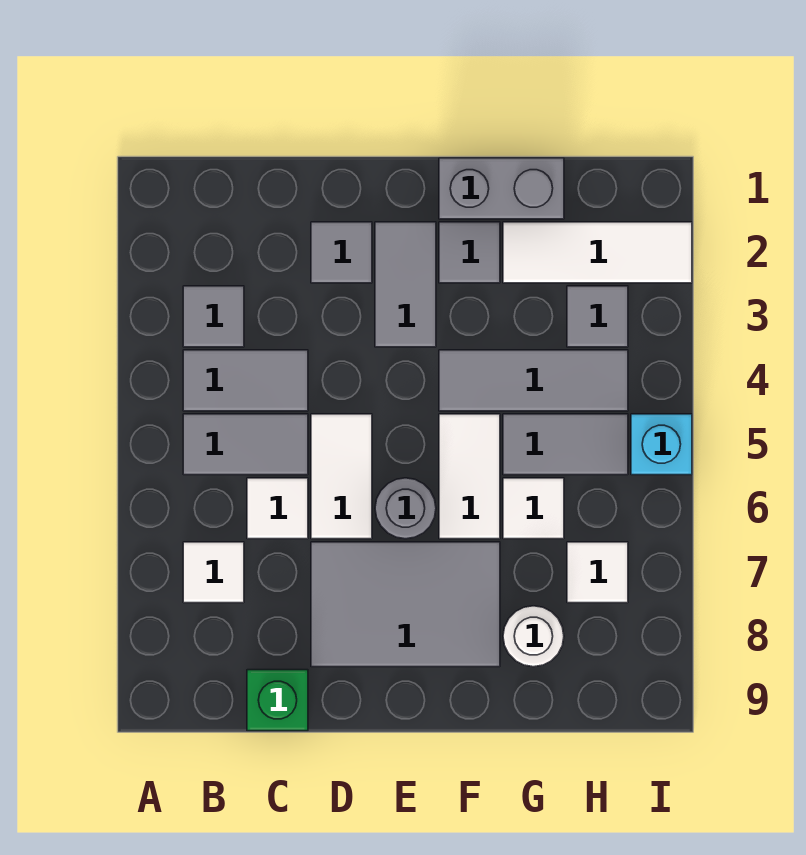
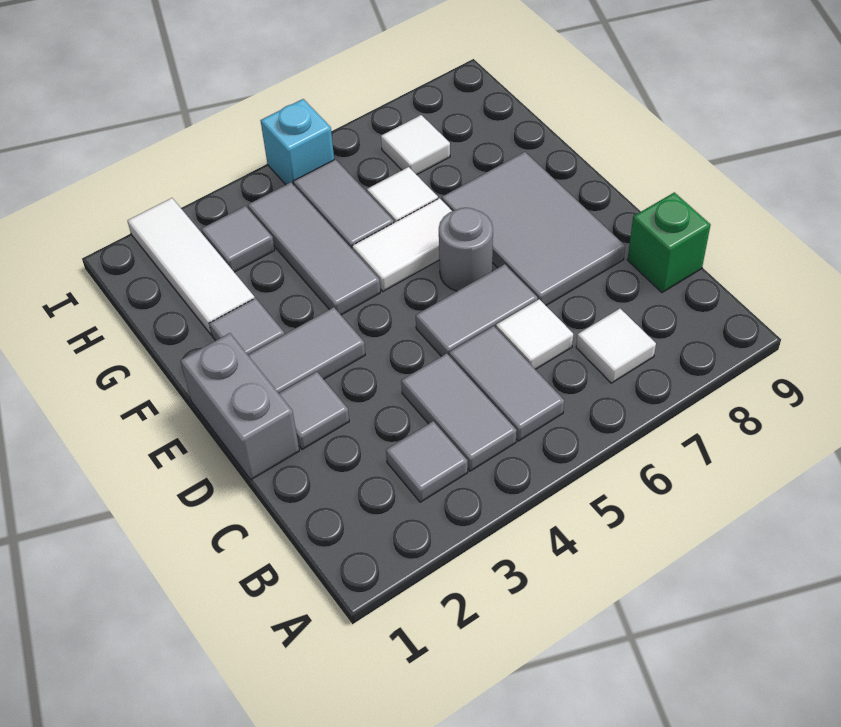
white tile D5:D6 level 1 -> grey tile D5:D6 level 1
grey brick F1:G1 level 1 -> grey brick D1:E1 level 1
white round brick G8 level 1 -> none

